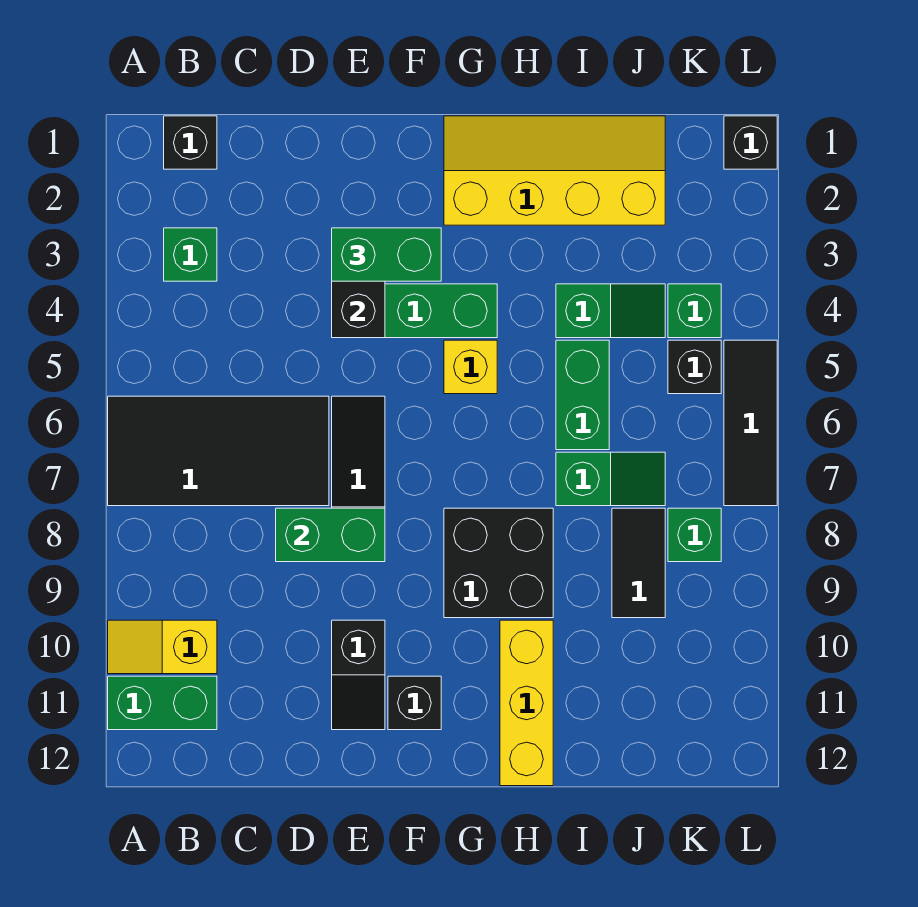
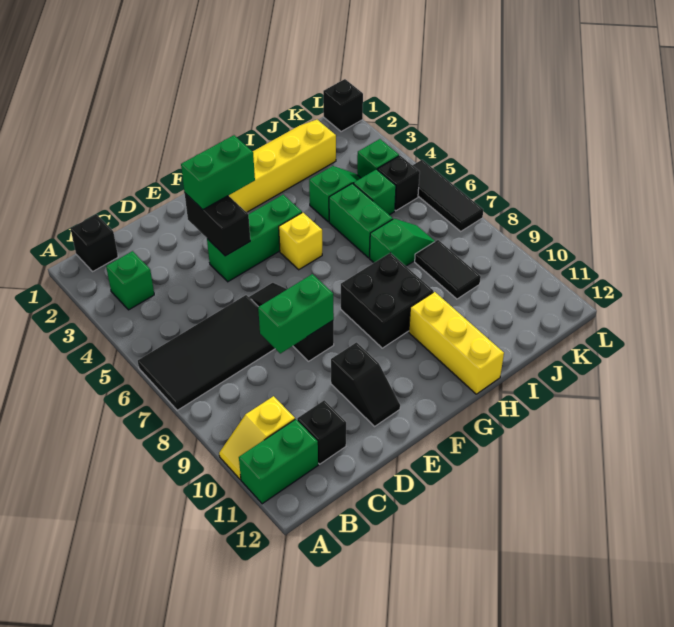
black brick F11 level 1 -> black brick C11 level 1
green brick K8 level 1 -> green brick J5 level 1

